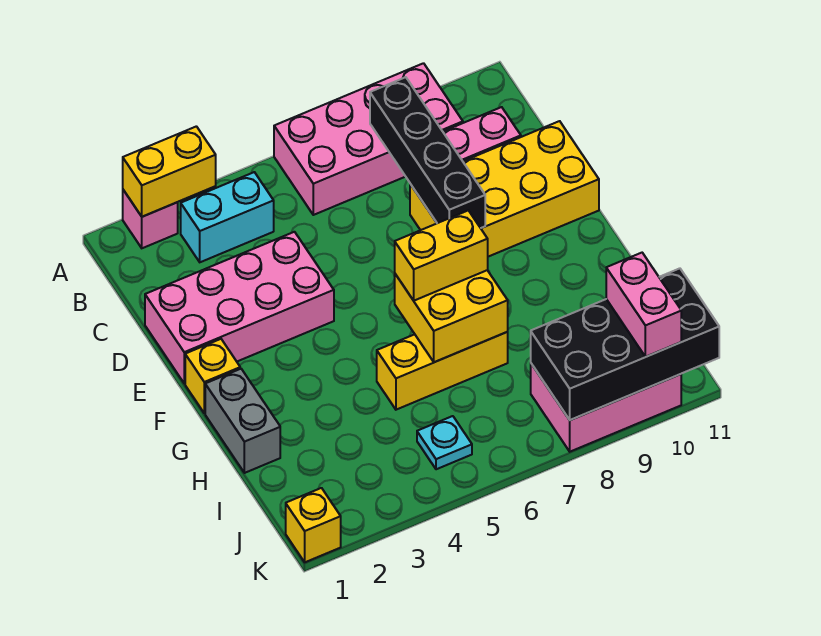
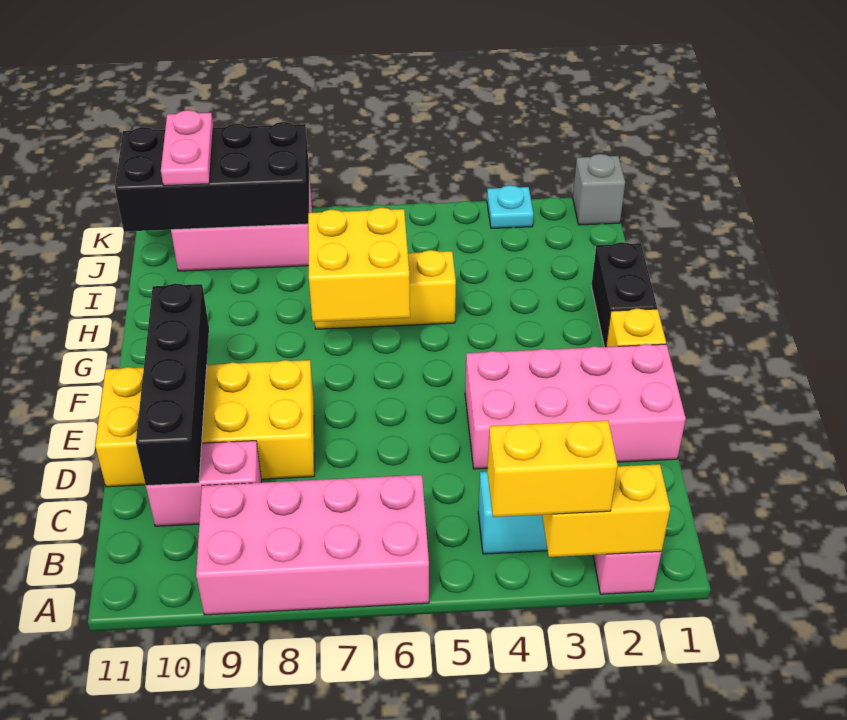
black brick B8:E8 level 2 -> black brick C10:F10 level 2
grey brick G1:H1 level 1 -> black brick G1:H1 level 1
yellow brick G6:G7 level 3 -> yellow brick A3:A4 level 3
cyan plate J5 level 1 -> cyan plate K3 level 1
pink brick J10:K10 level 3 -> pink plate J10:K10 level 3
yellow brick K1 level 1 -> grey brick K1 level 1

